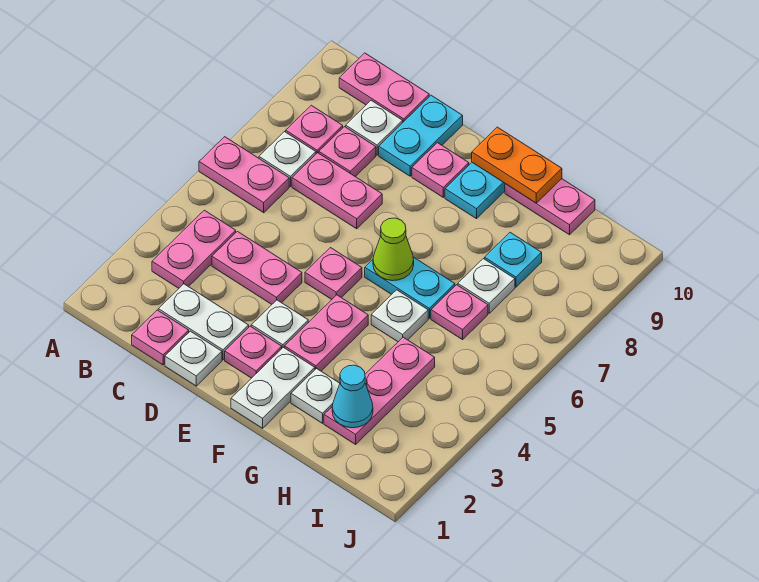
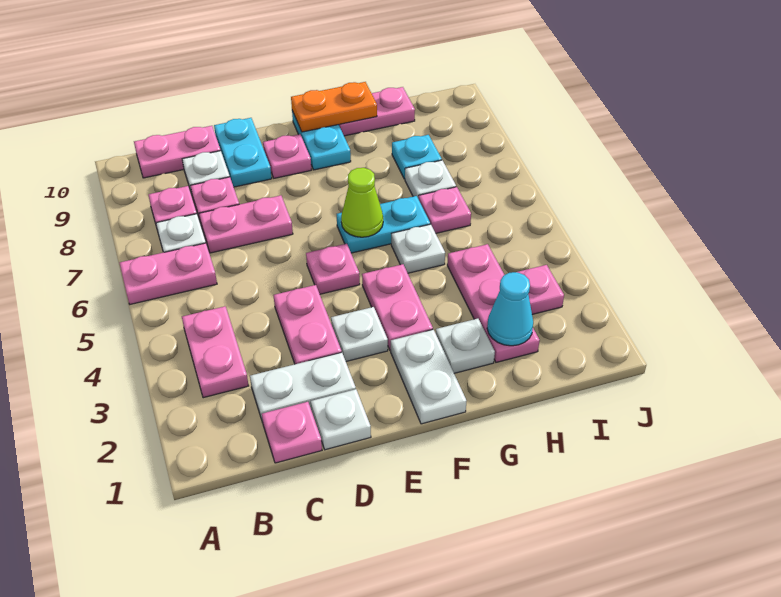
pink plate C4:D4 level 1 -> pink plate D3:D4 level 1
pink plate E2 level 1 -> pink plate I3 level 1

